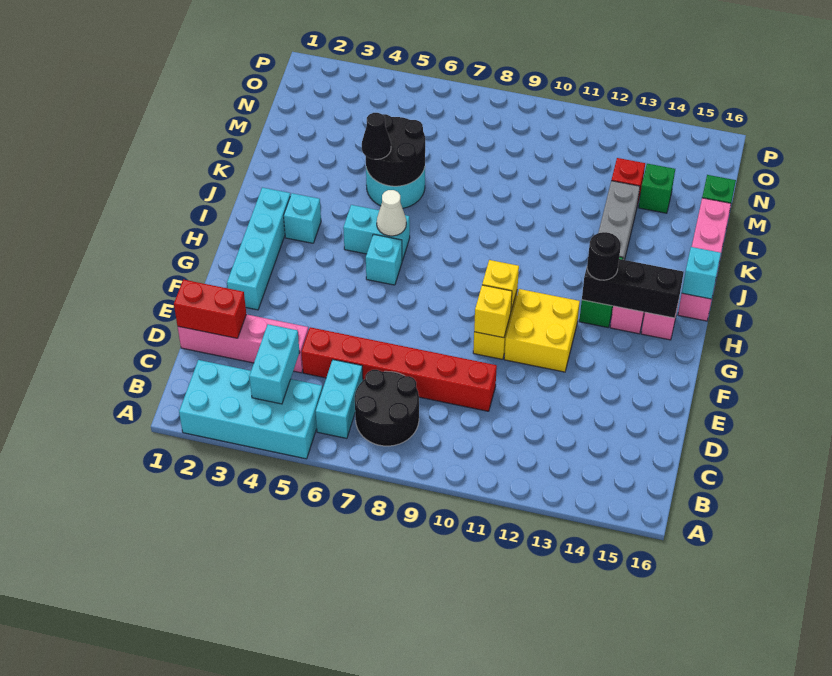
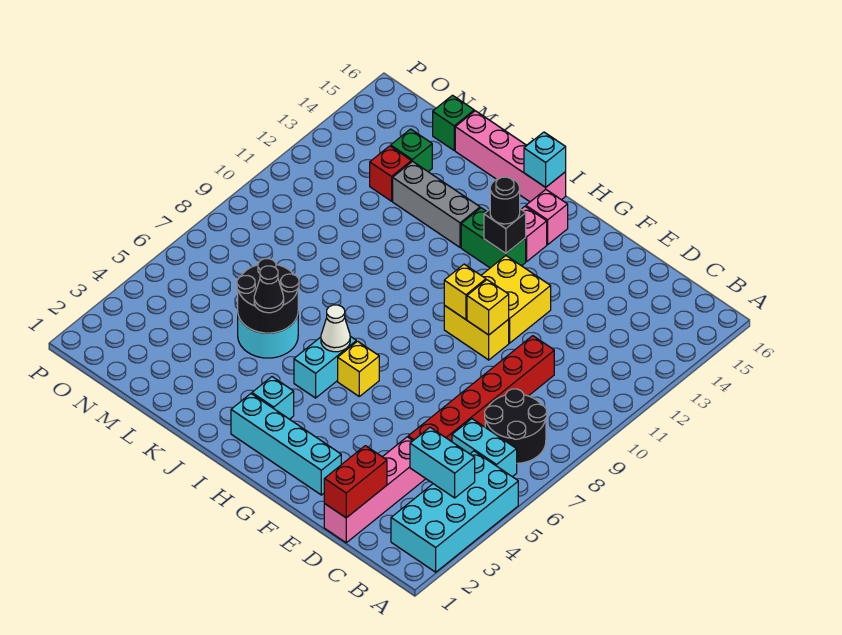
cyan brick H6 level 1 -> yellow brick H6 level 1
black brick H13:H15 level 2 -> black brick H13 level 2

